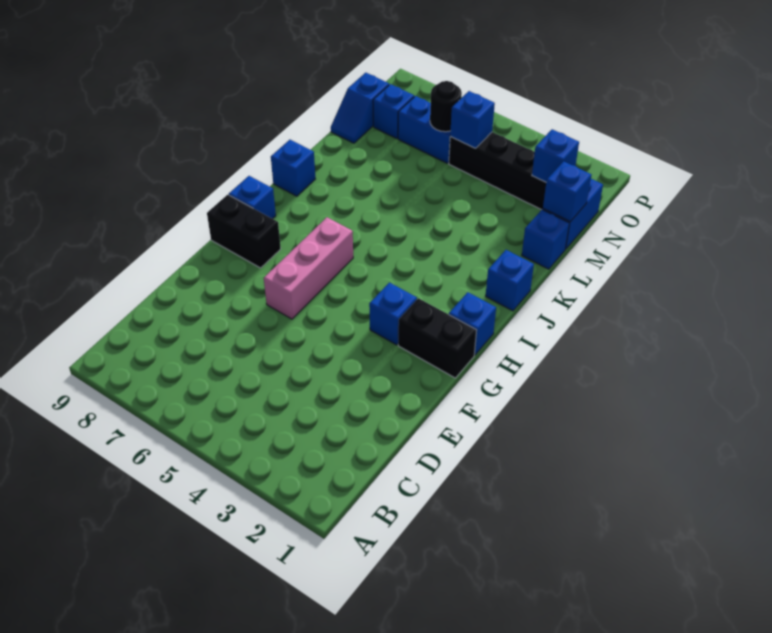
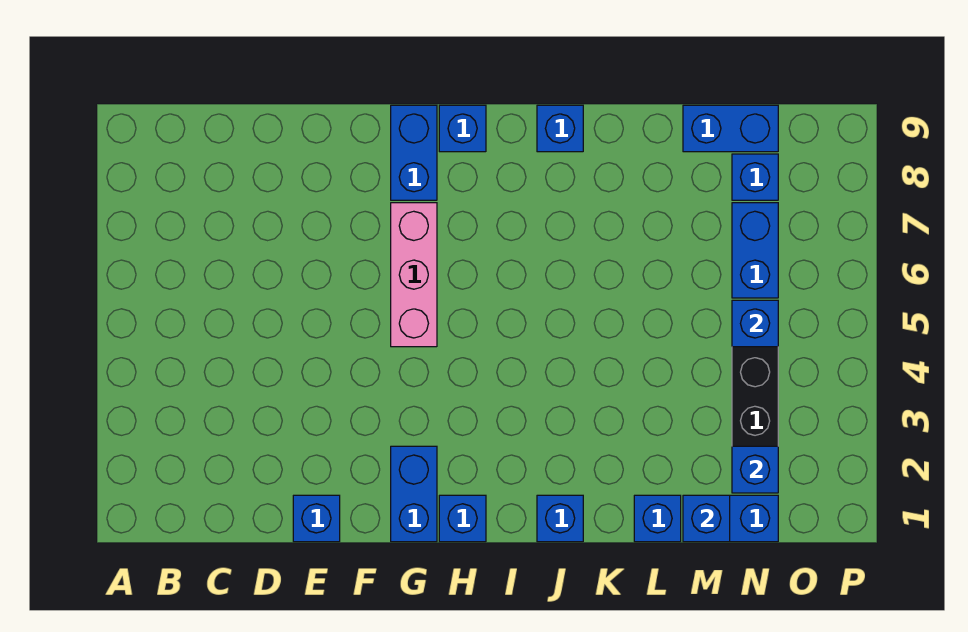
pink brick F6:H6 level 1 -> pink brick G5:G7 level 1
black brick G1:G2 level 1 -> blue brick G1:G2 level 1
blue brick G3 level 1 -> blue brick E1 level 1
black brick G8:G9 level 1 -> blue brick G8:G9 level 1
blue slope M9:N9 level 1 top N -> blue brick M9:N9 level 1
black round brick N6 level 2 -> none

